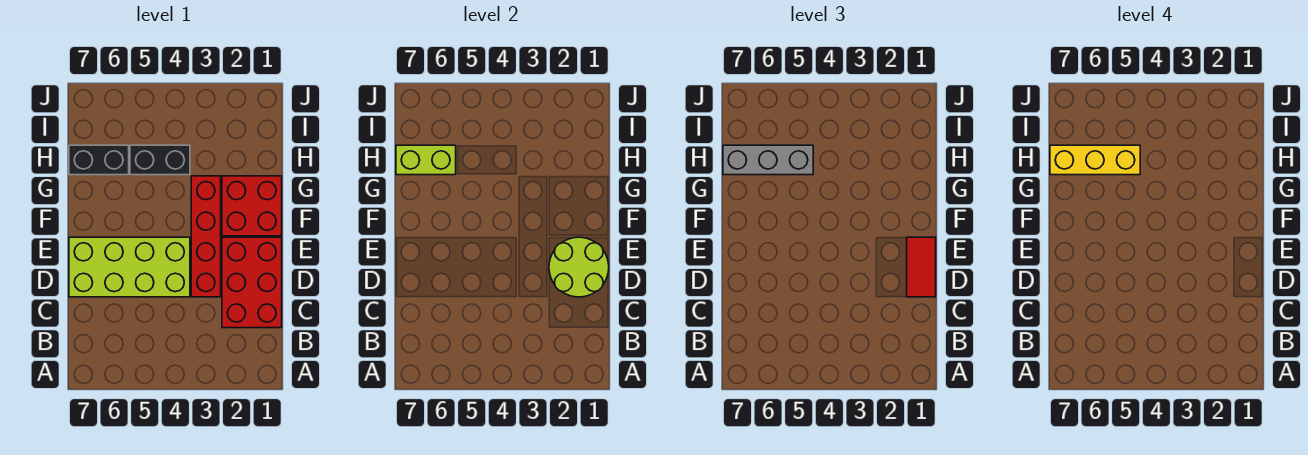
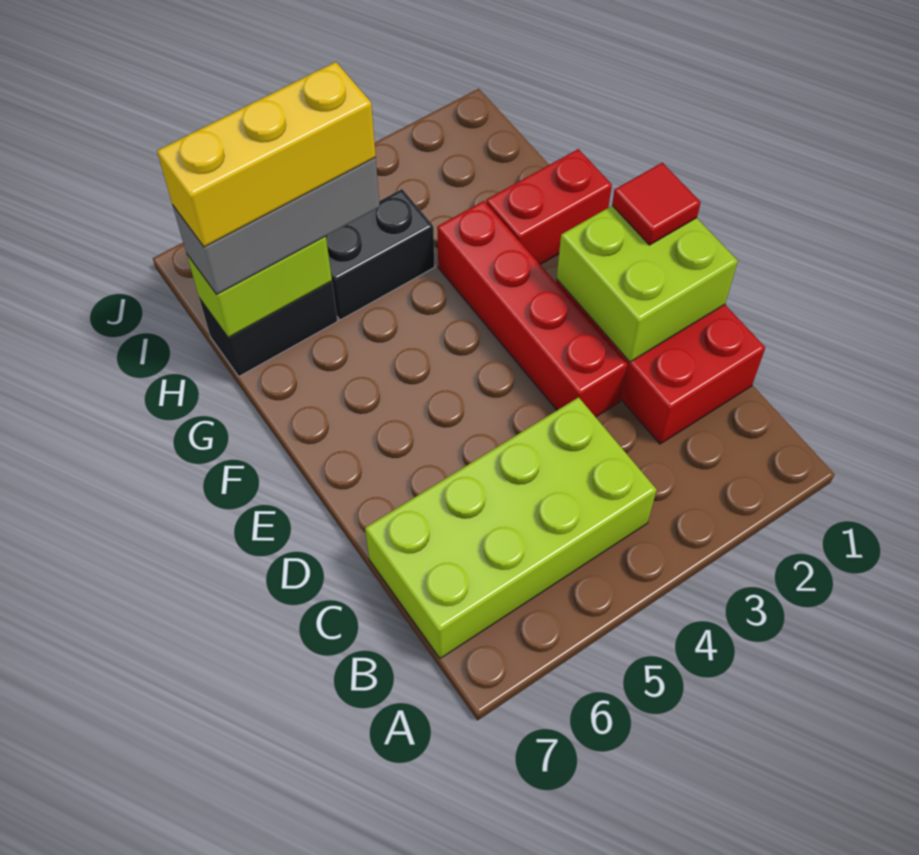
lime round brick D1:E2 level 2 -> lime brick D1:E2 level 2
red tile D1:E1 level 3 -> red tile E1 level 3
lime brick D4:E7 level 1 -> lime brick B4:C7 level 1
red brick F1:G2 level 1 -> red brick G1:G2 level 1

